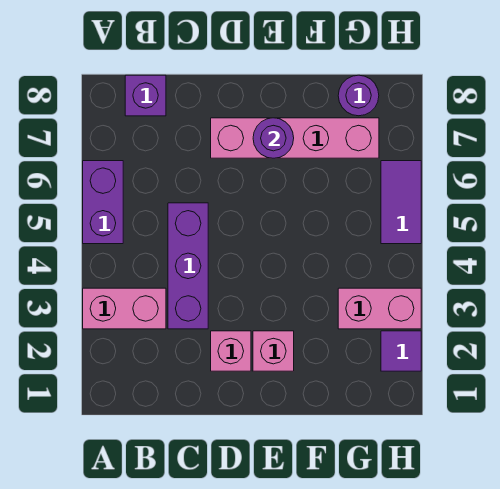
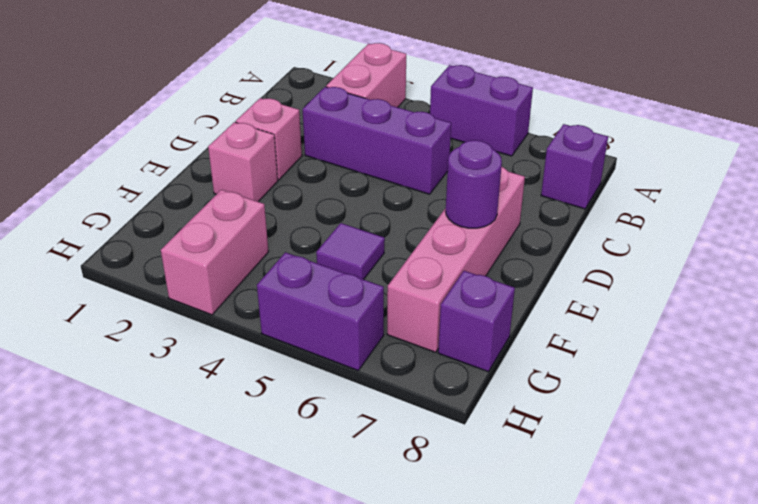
purple round brick G8 level 1 -> purple brick G8 level 1
purple tile H2 level 1 -> purple tile F5 level 1
purple tile H5:H6 level 1 -> purple brick H5:H6 level 1

